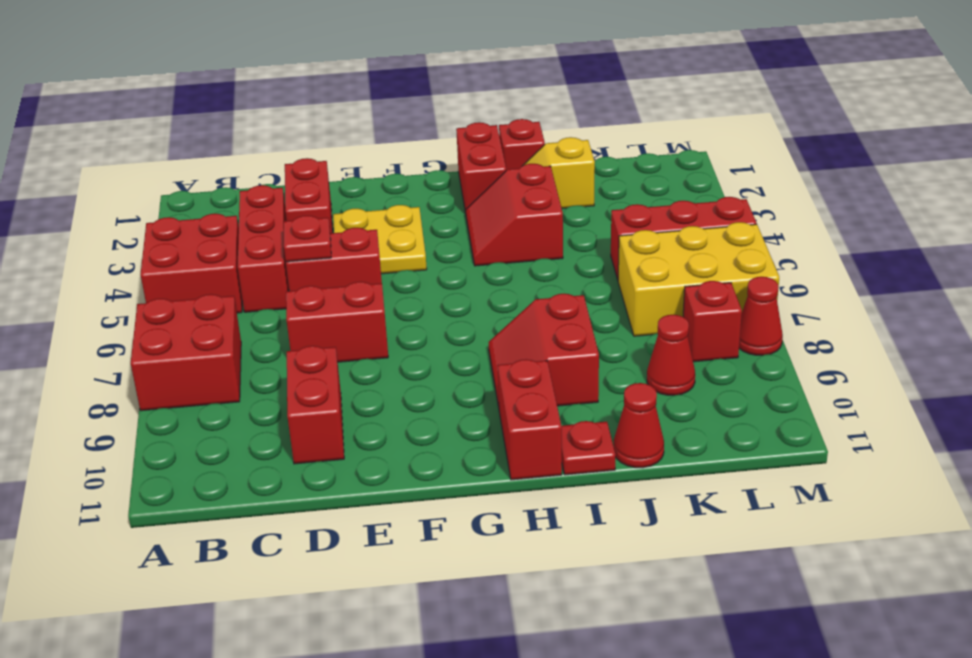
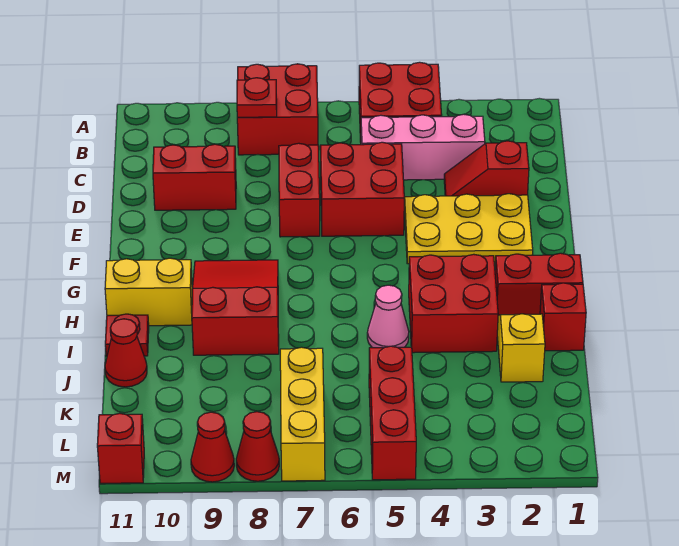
red brick C3:C5 level 1 -> pink brick C3:C5 level 1
red brick D2:D3 level 1 -> red slope D2:D3 level 1 top 2
red brick D5:E5 level 1 -> red brick D5:E6 level 1
red plate D5 level 2 -> red plate B8 level 2
yellow plate E3:F4 level 1 -> yellow plate E2:F4 level 1
red slope H3:I4 level 1 top I -> red brick H3:I4 level 1
red slope H8:I9 level 1 top I -> red slope G8:I9 level 1 top I
red brick H10:H11 level 1 -> yellow brick H10:H11 level 1
none -> pink cone I5 level 1
yellow brick K6:M7 level 1 -> yellow brick K7:M7 level 1
red cone K9 level 1 -> red cone M9 level 1
red brick L8 level 1 -> red brick M11 level 1

